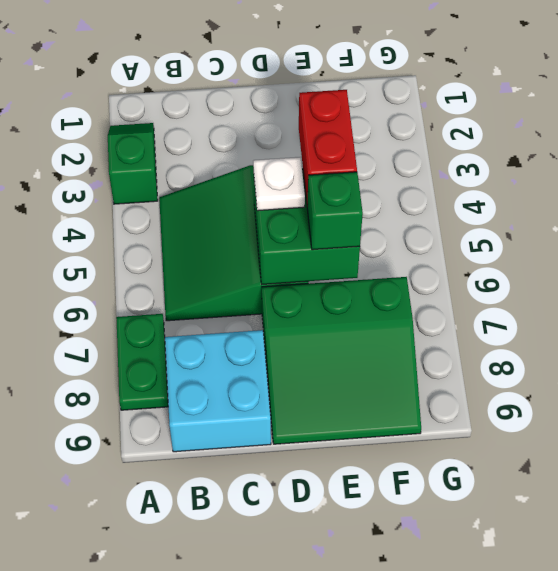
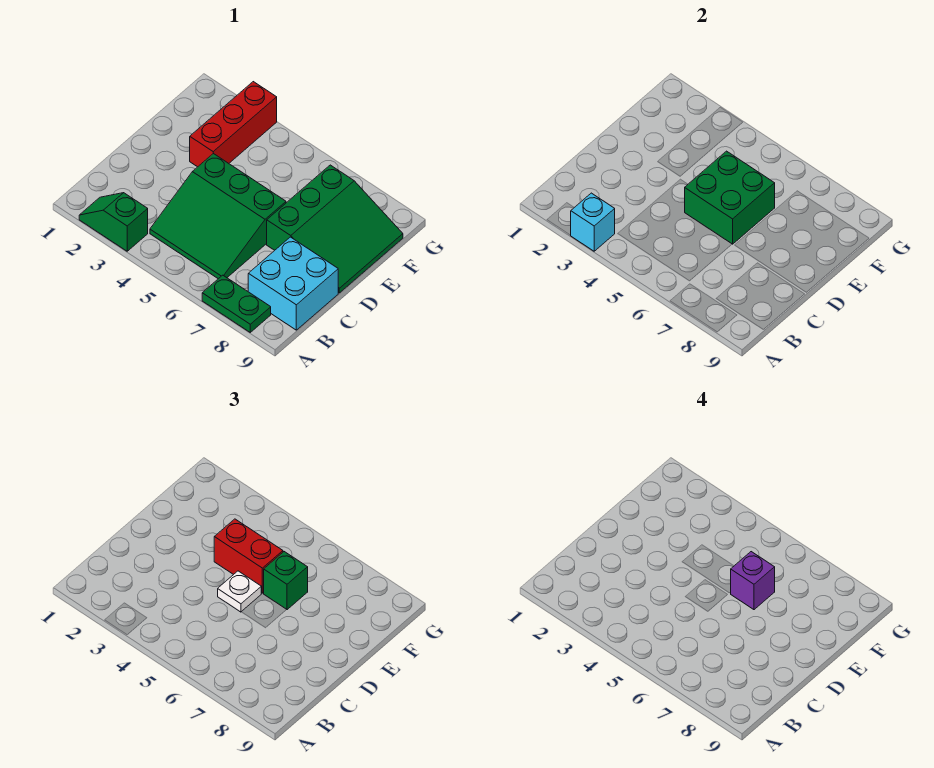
none -> cyan brick A3 level 2
none -> red brick E3:G3 level 1
none -> purple brick E6 level 4

